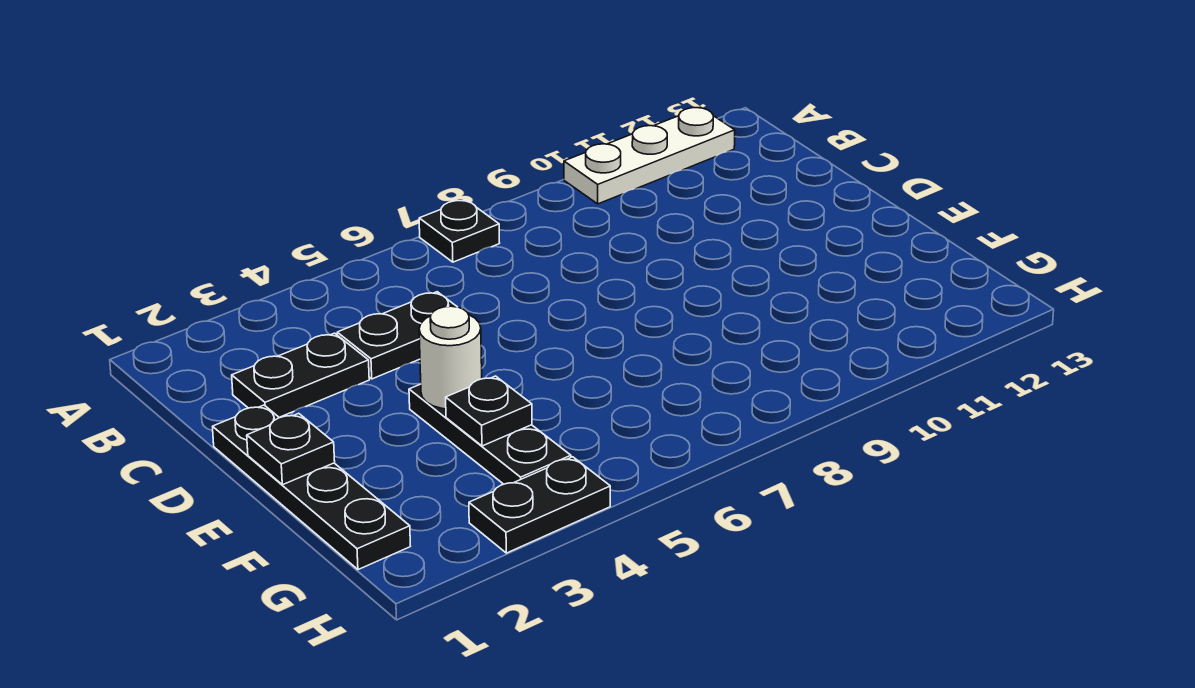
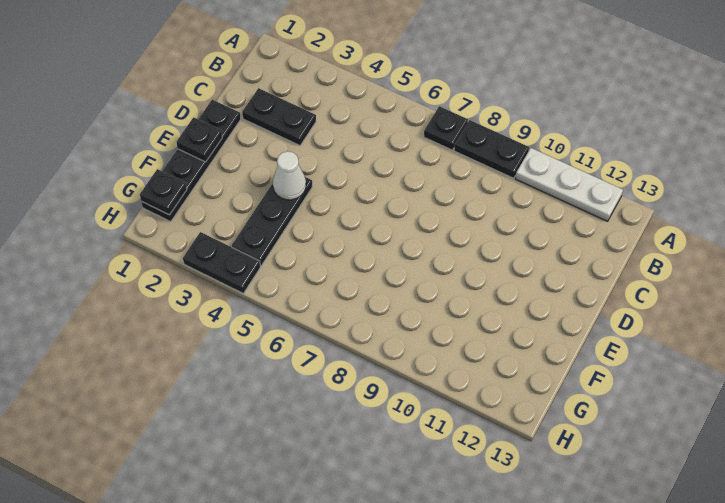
black plate C4:C5 level 1 -> black plate A8:A9 level 1
white round brick E4 level 2 -> white cone E4 level 2
black plate F4 level 2 -> black plate G1 level 2

